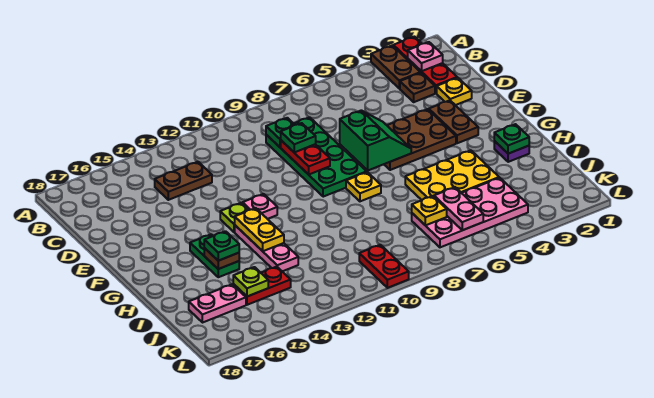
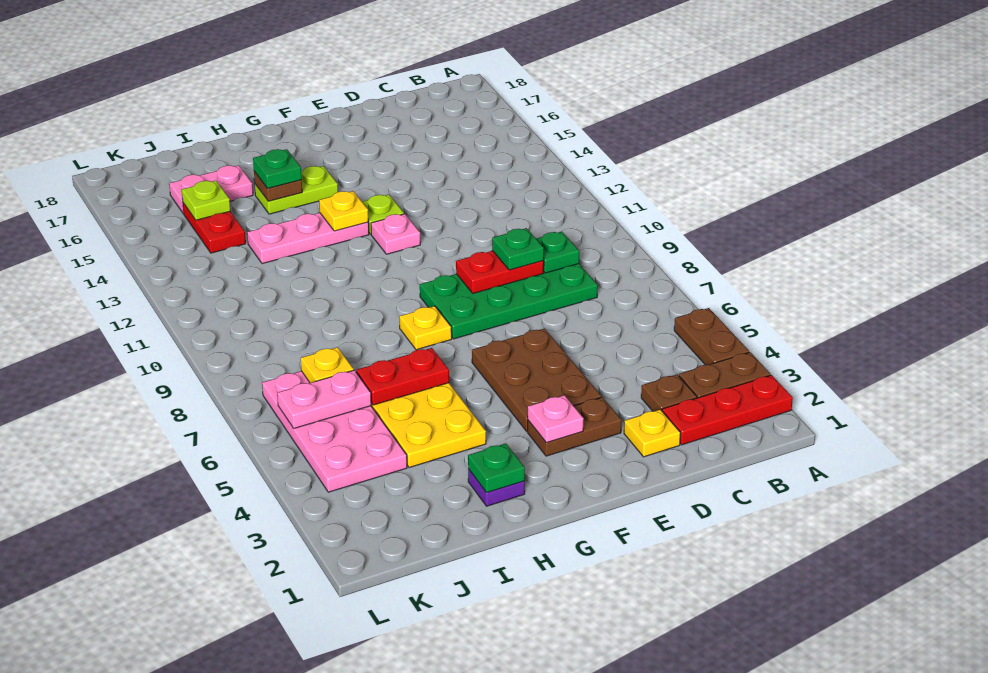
pink plate B2 level 2 -> pink plate F3 level 2
brown plate C13:C14 level 1 -> brown plate A4:A5 level 1
green slope E6:F7 level 2 top 7 -> none
yellow plate G13:H13 level 2 -> yellow plate G13 level 2
green plate G15:H15 level 1 -> lime plate G15:H15 level 1
pink plate J16:J17 level 1 -> pink plate I16:J16 level 1
red plate K10:L10 level 1 -> red plate H6:I6 level 2

